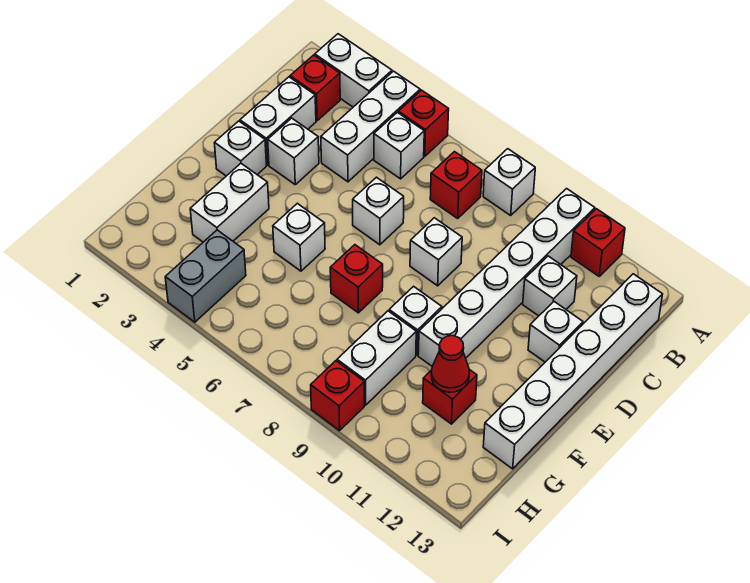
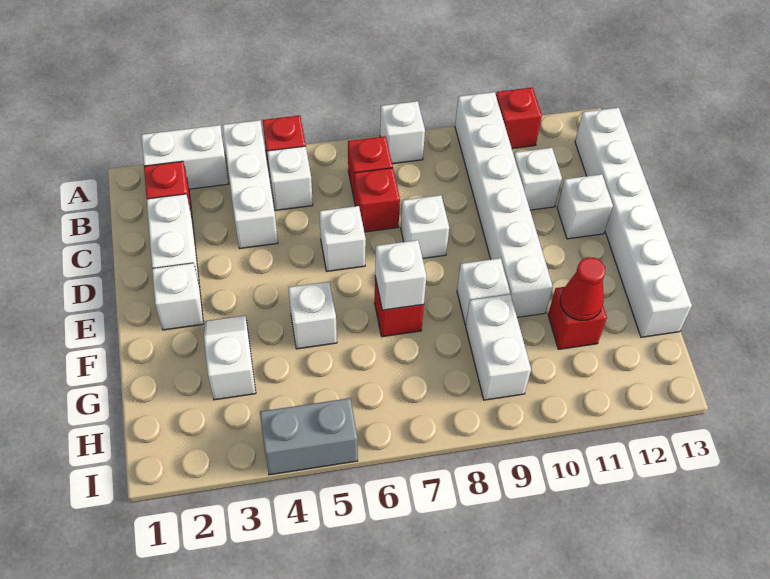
white brick D3 level 1 -> white brick F7 level 2
white brick F3:G3 level 1 -> white slope F3:G3 level 1 top G
grey brick H4:I4 level 1 -> grey brick I4:I5 level 1
red brick I9 level 1 -> red brick C7 level 1

